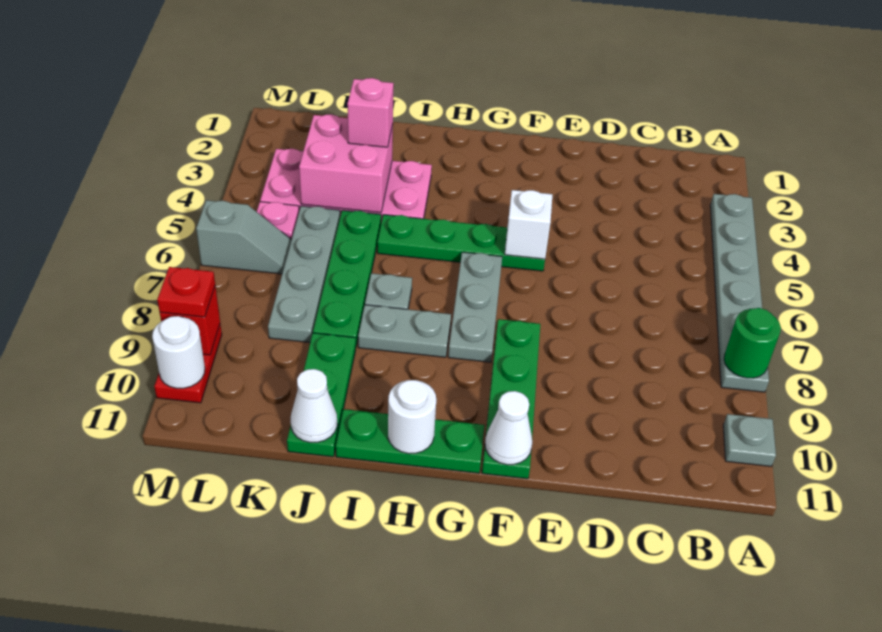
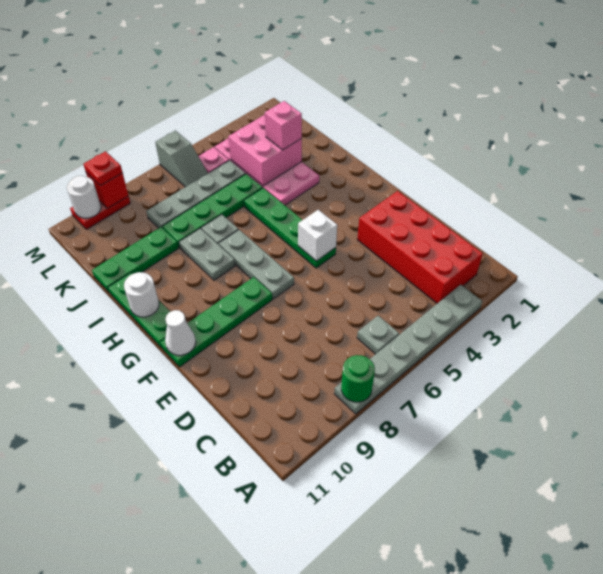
grey plate A10 level 1 -> grey plate B6 level 1
none -> red brick B2:E3 level 1
grey plate G6:G8 level 1 -> grey plate F7:H7 level 1
white cone J11 level 2 -> none

